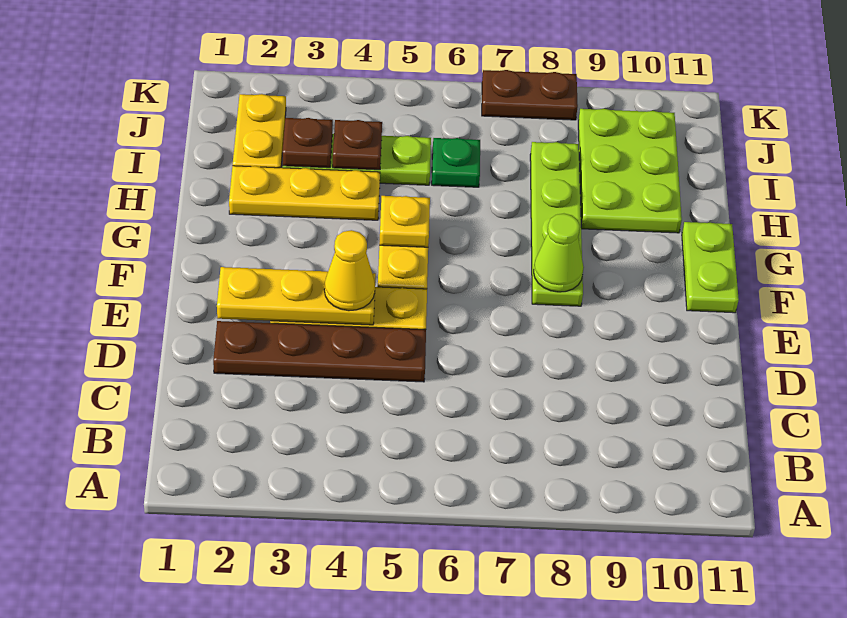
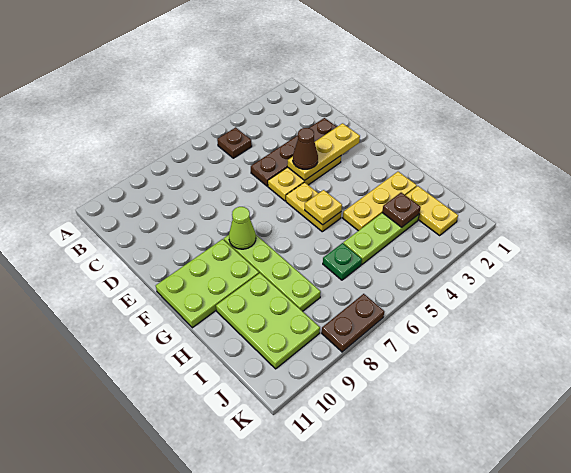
yellow cone E4 level 3 -> brown cone E4 level 3
lime plate F11:G11 level 1 -> lime plate F9:G11 level 1
brown plate I4 level 2 -> brown plate B5 level 1

